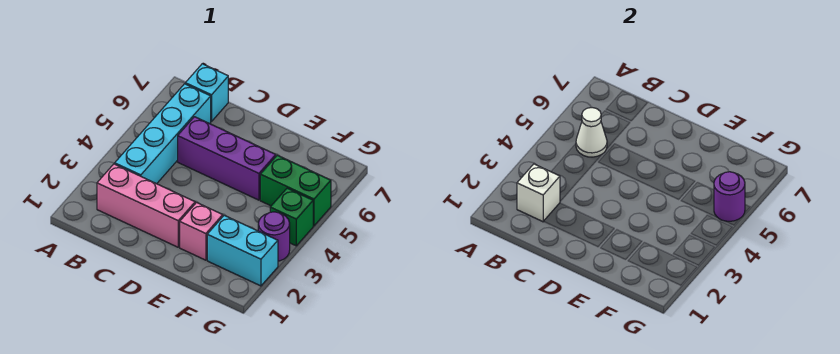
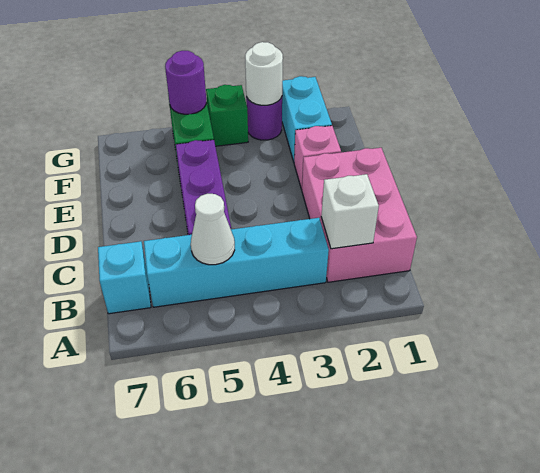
pink brick B2:D2 level 1 -> pink brick B1:D2 level 1
none -> white round brick G3 level 2

